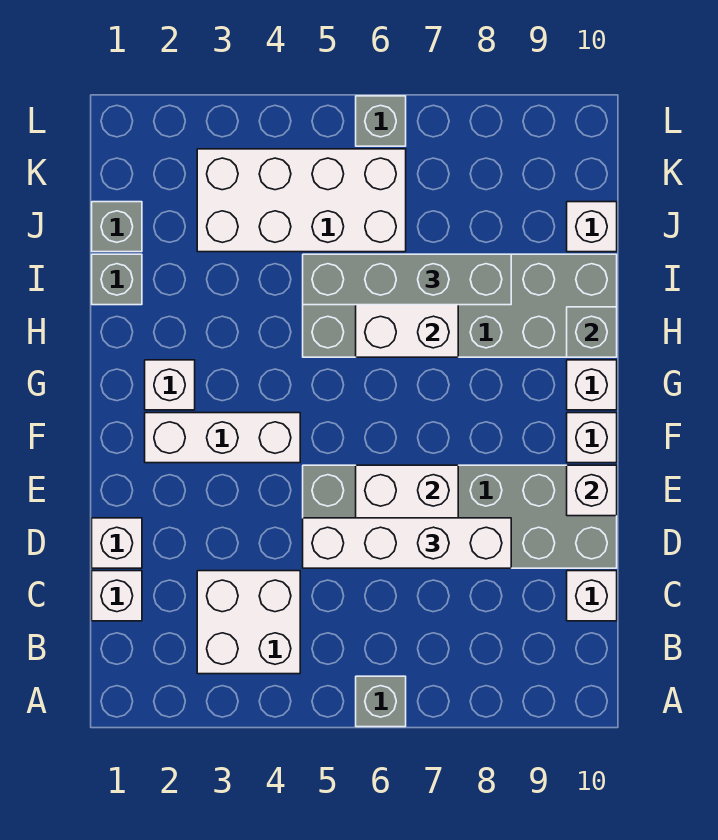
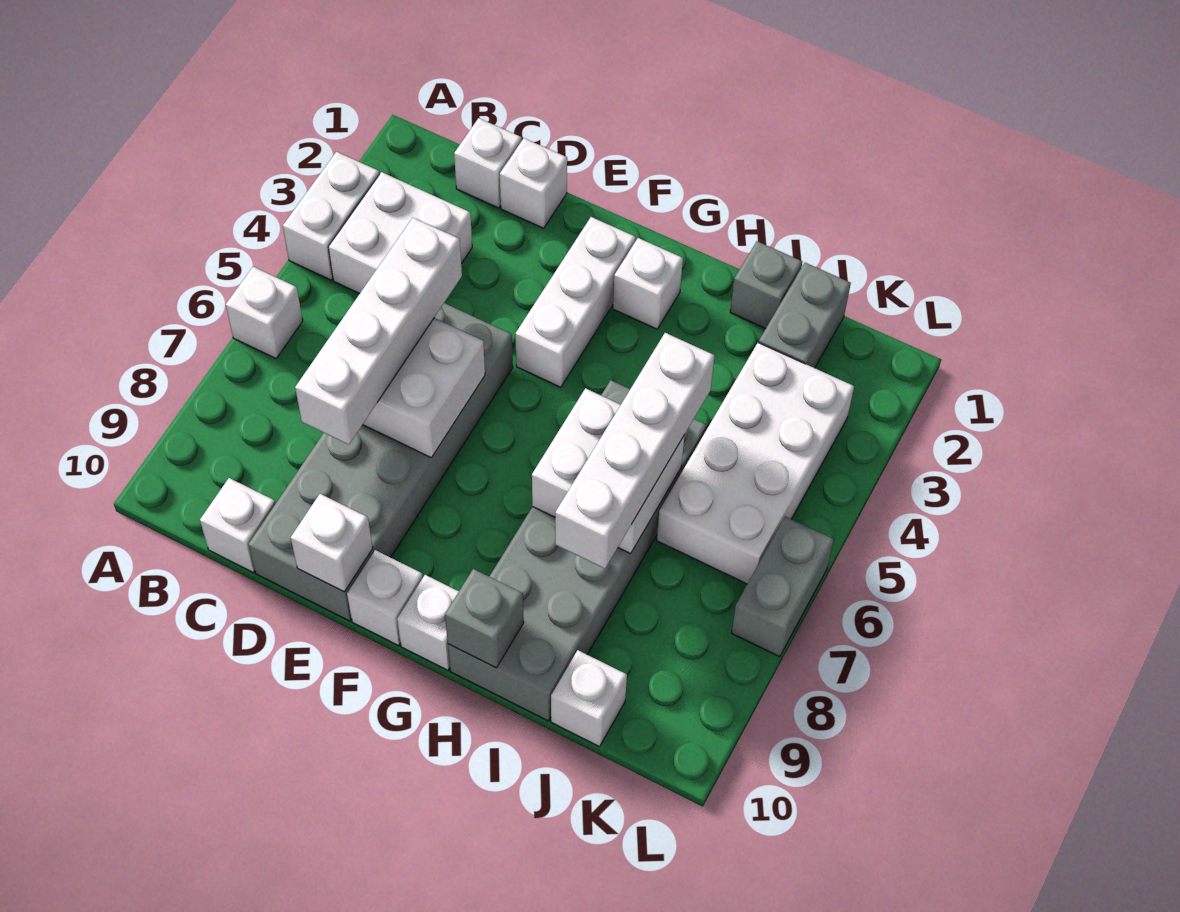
none -> white brick A3:A4 level 1
grey brick A6 level 1 -> white brick A6 level 1
grey brick I5:I8 level 3 -> white brick I5:I8 level 3
grey brick J1 level 1 -> grey brick J1:J2 level 1
grey brick L6 level 1 -> grey brick L6:L7 level 1

